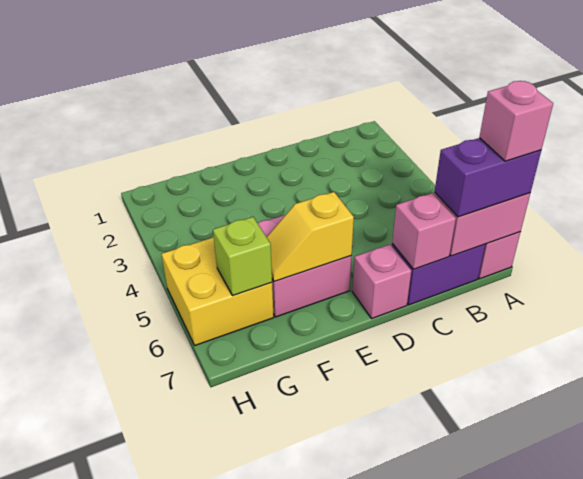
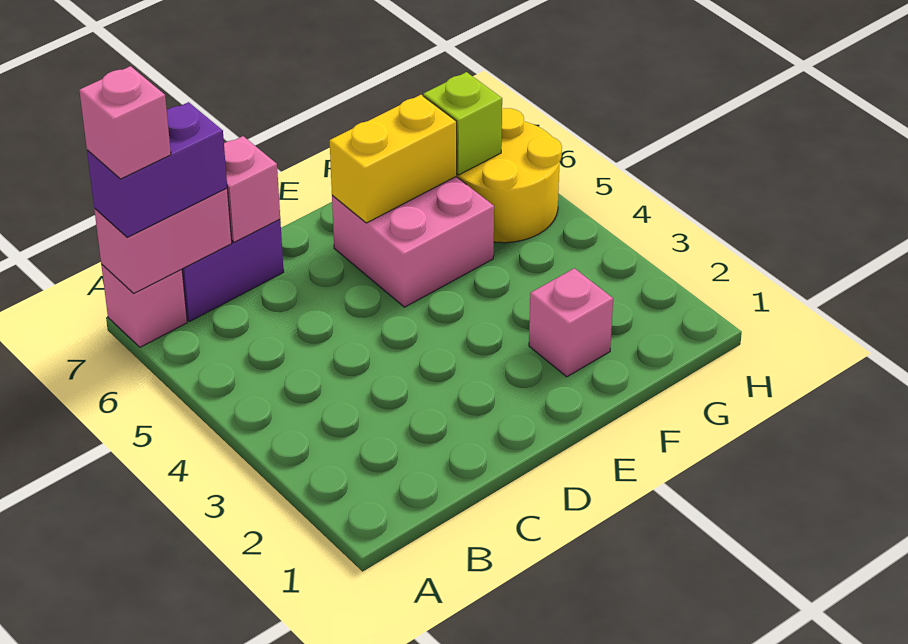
pink brick D7 level 1 -> pink brick F2 level 1
yellow slope E6:F6 level 2 top E -> yellow brick E6:F6 level 2
yellow brick G5:H6 level 1 -> yellow round brick G5:H6 level 1

